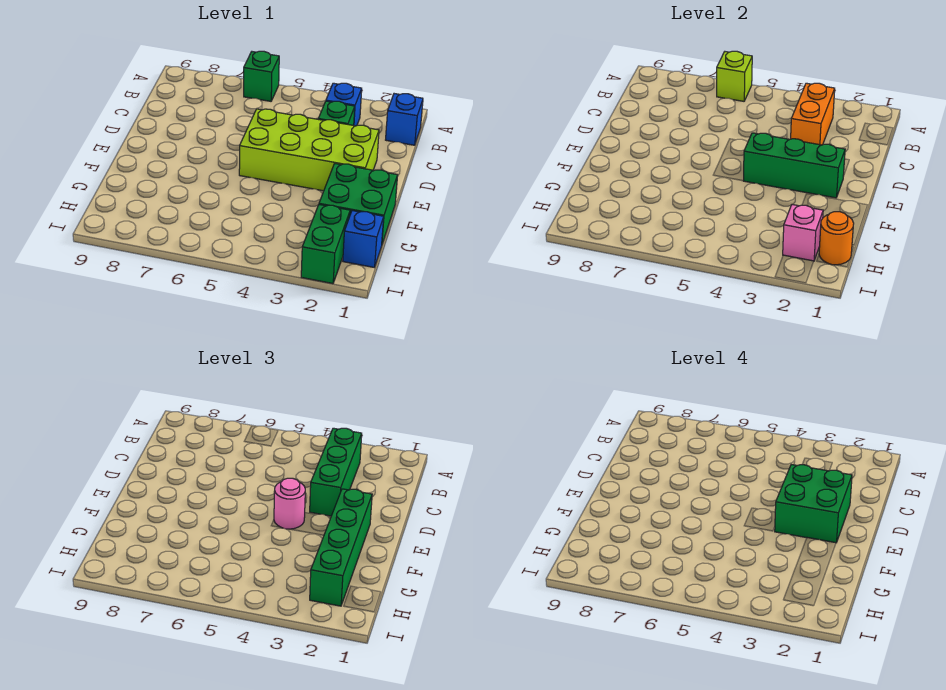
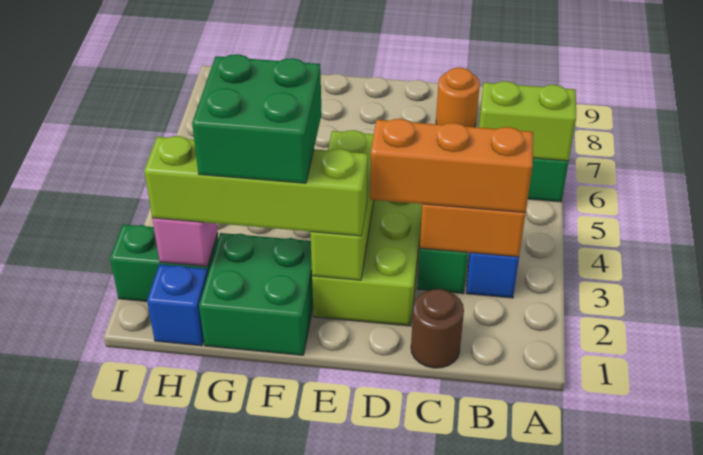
lime brick A6 level 2 -> lime brick A6:B6 level 2
blue brick B1 level 1 -> none
green brick B3:D3 level 3 -> orange brick B3:D3 level 3
none -> brown round brick C1 level 1
green brick D2:E3 level 4 -> green brick F2:G3 level 4
green brick E2:E4 level 2 -> lime brick E2:E4 level 2
green brick E2:H2 level 3 -> lime brick E2:H2 level 3
pink round brick E4 level 3 -> none
orange round brick H1 level 2 -> orange round brick C8 level 1

